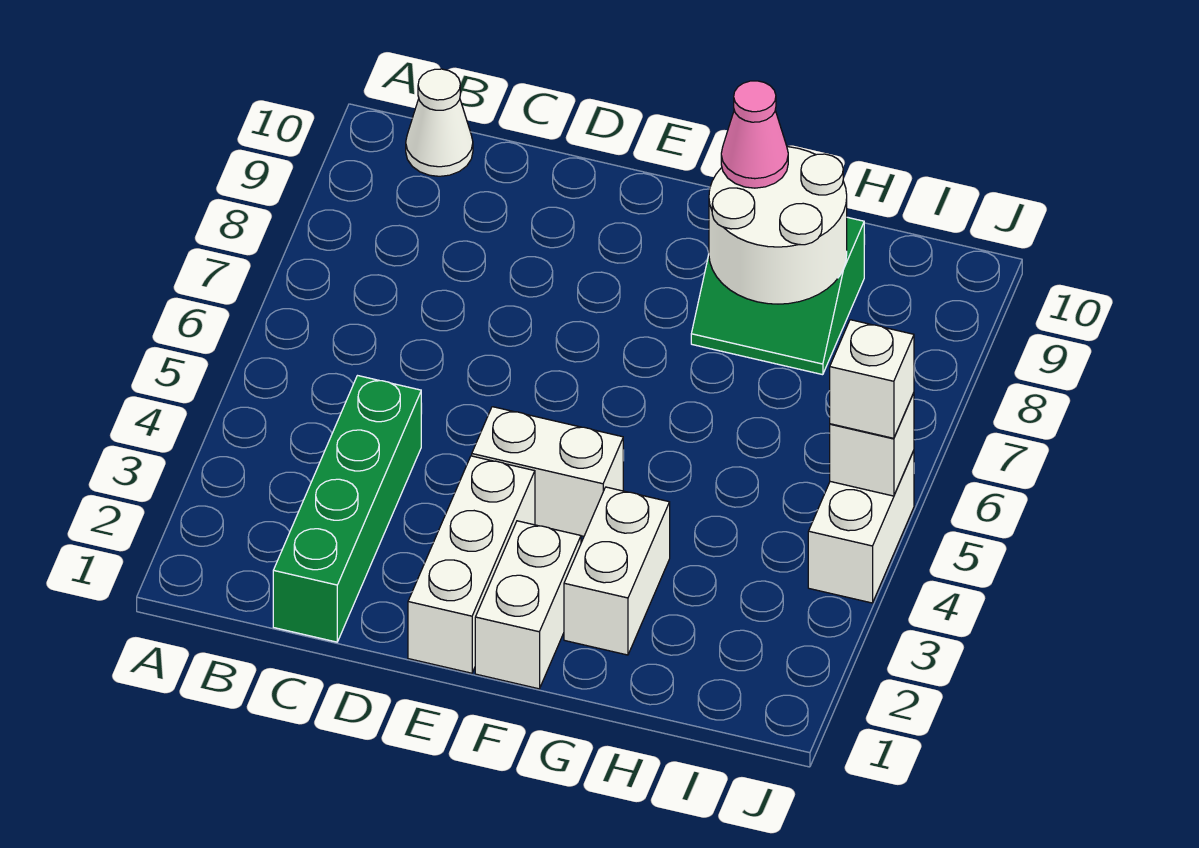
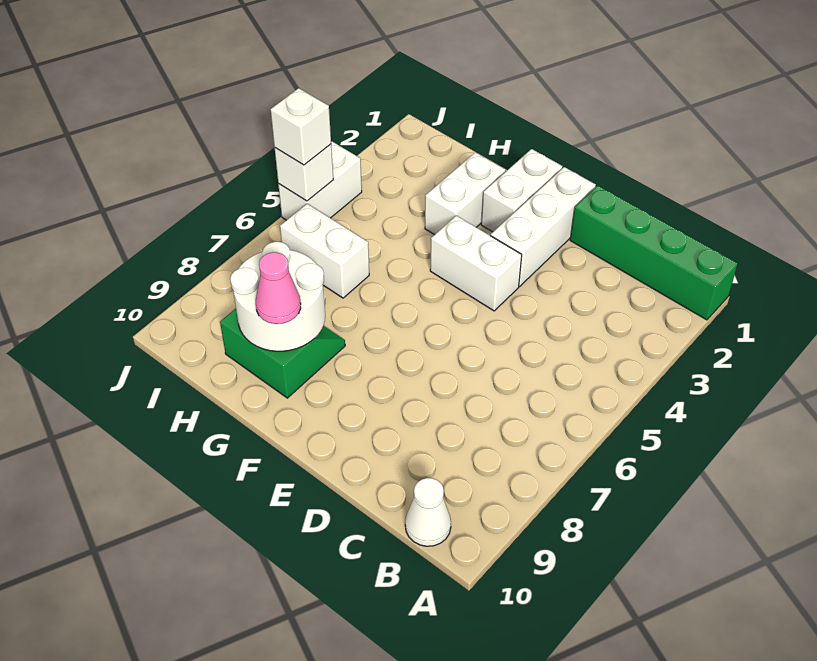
green brick C1:C4 level 1 -> green brick A1:D1 level 1
none -> white brick H6:I6 level 1

